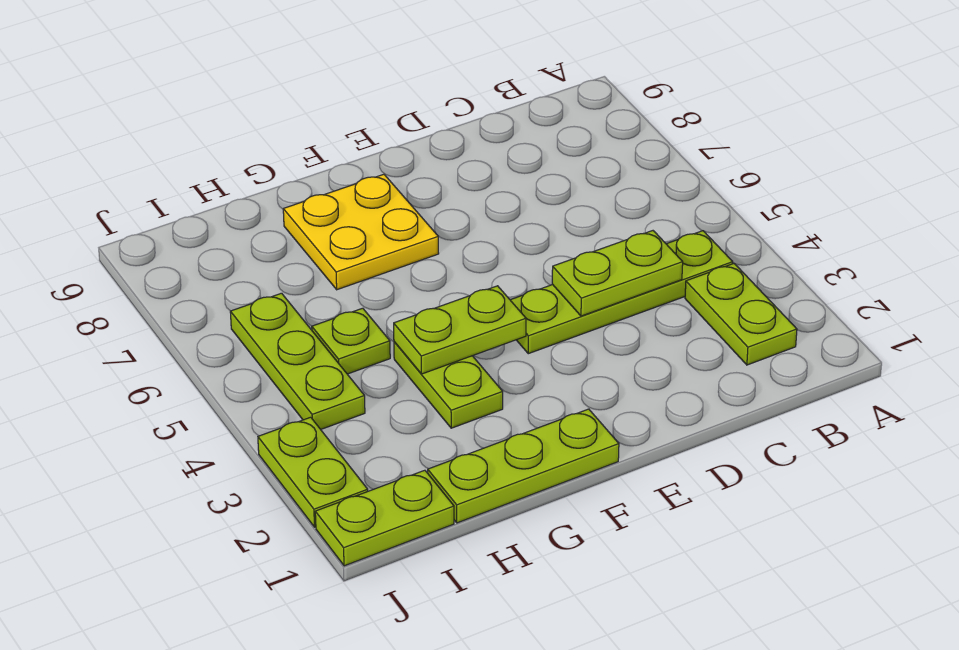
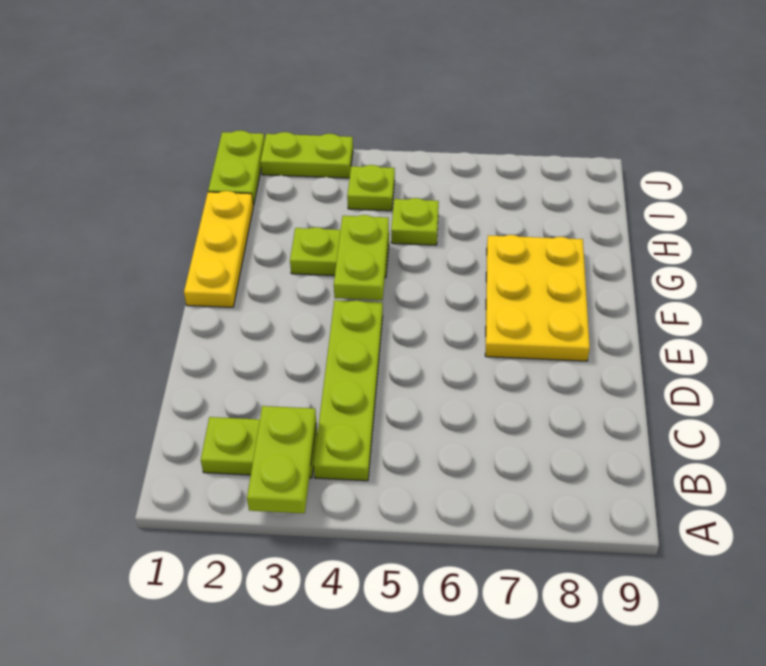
lime plate C4:D4 level 2 -> lime plate A3:B3 level 2
lime plate F1:H1 level 1 -> yellow plate F1:H1 level 1
yellow plate F7:G8 level 1 -> yellow plate E7:G8 level 1
lime plate I4:I6 level 1 -> lime plate I4 level 1

